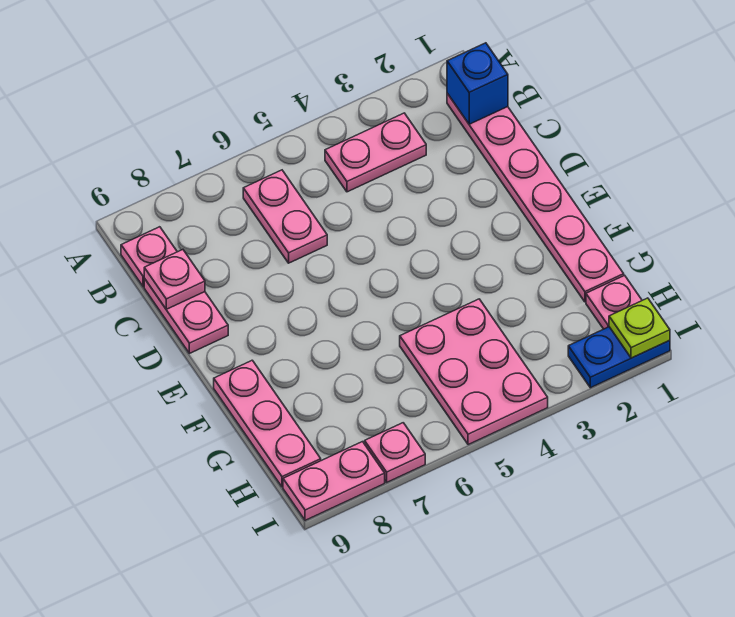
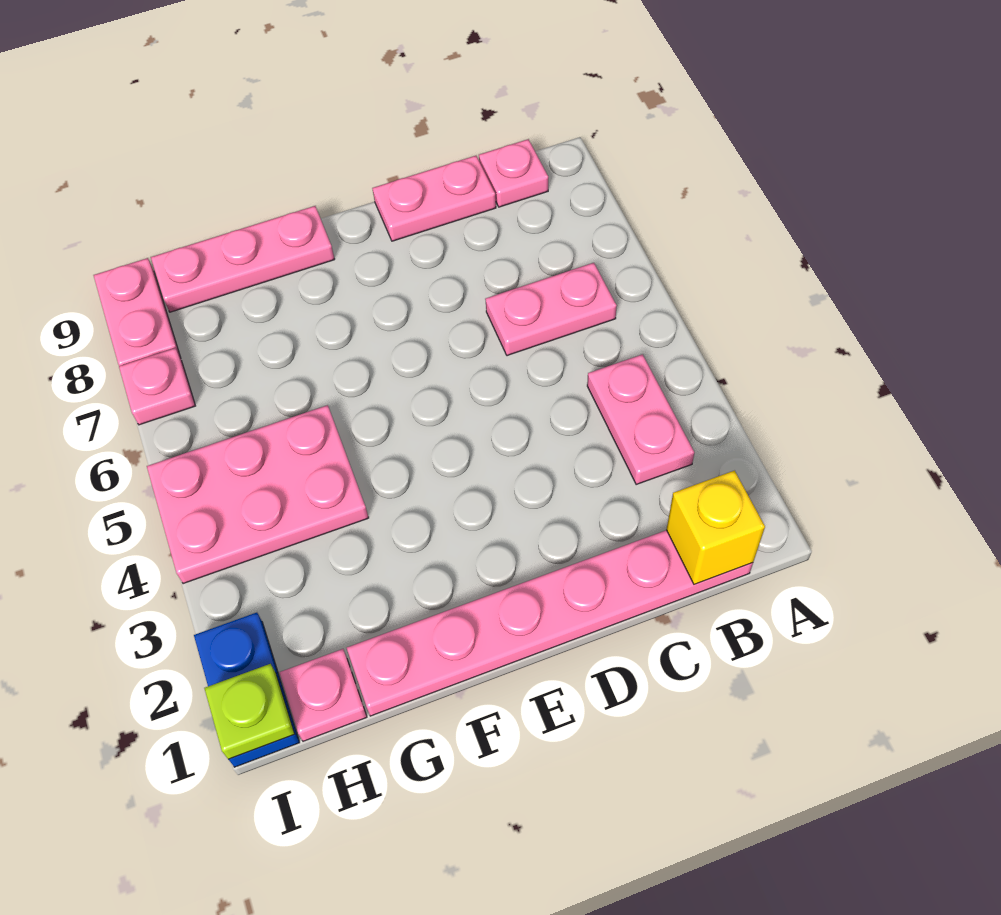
blue brick B1 level 2 -> yellow brick B1 level 2
pink plate C9 level 2 -> none

